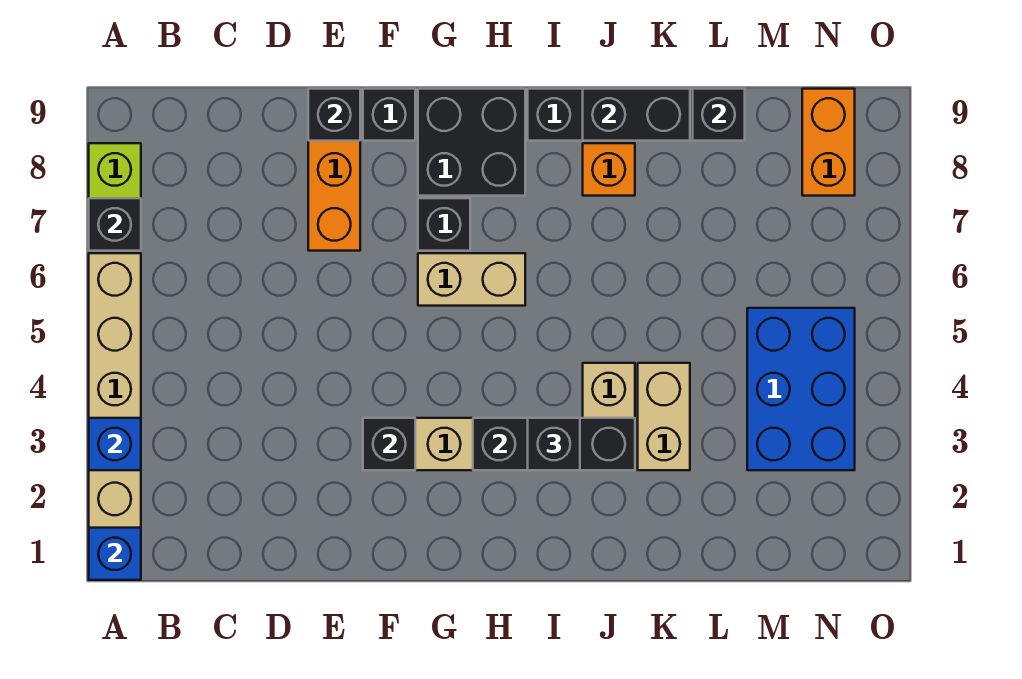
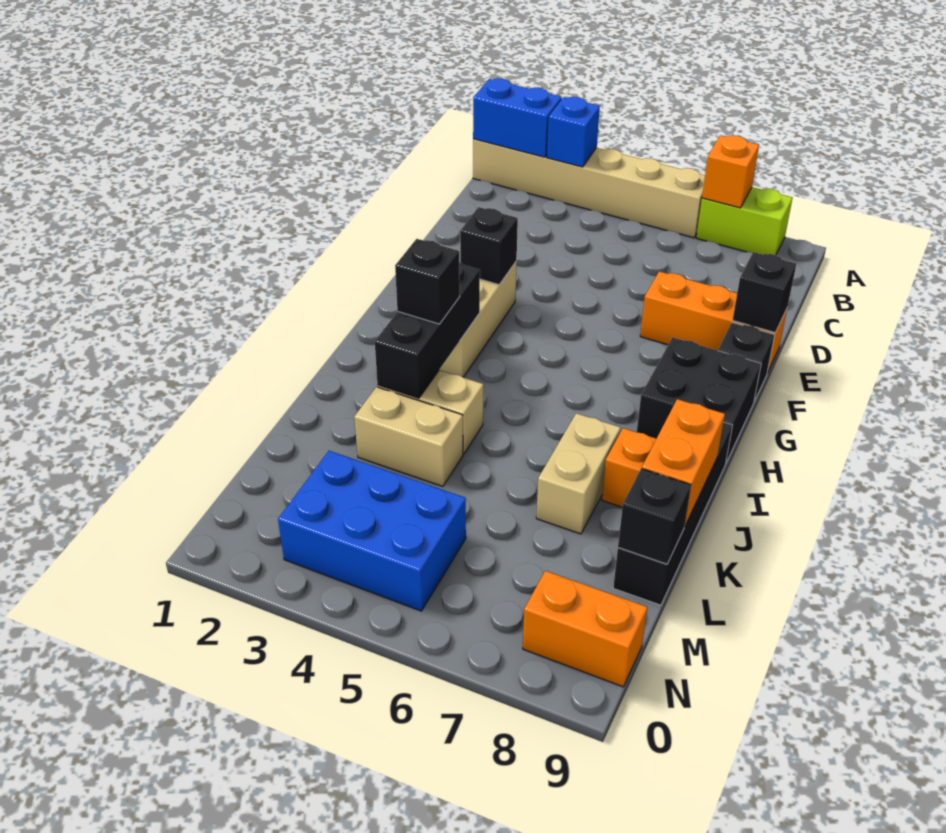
blue brick A1 level 2 -> blue brick A1:A2 level 2
black brick A7 level 2 -> orange brick A7 level 2
tan brick G6:H6 level 1 -> tan brick J7:K7 level 1
black brick G7 level 1 -> none
black brick J9:K9 level 2 -> orange brick J9:K9 level 2

